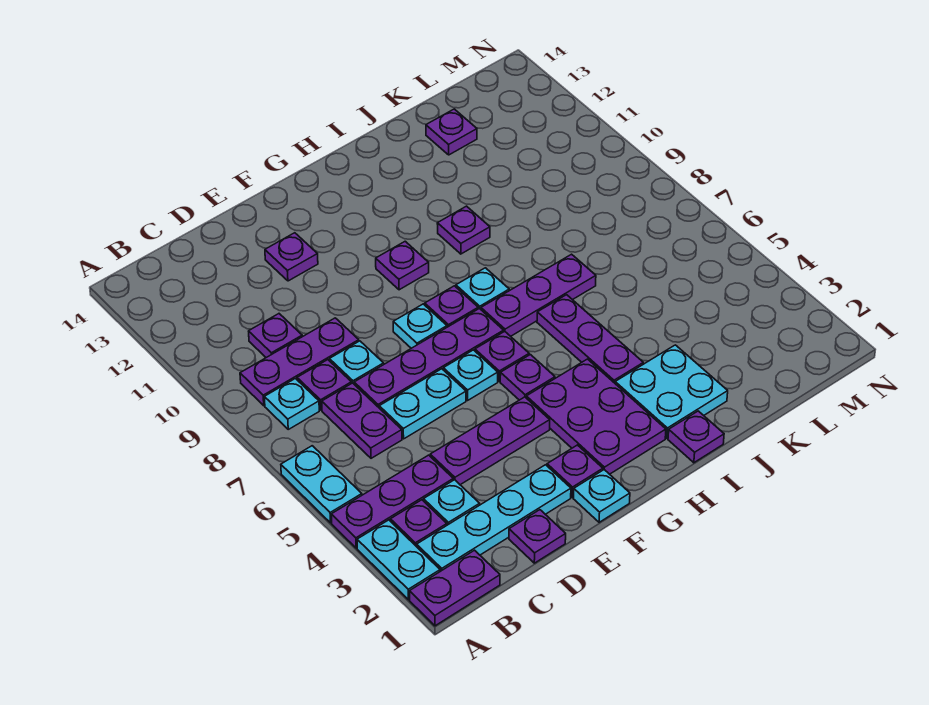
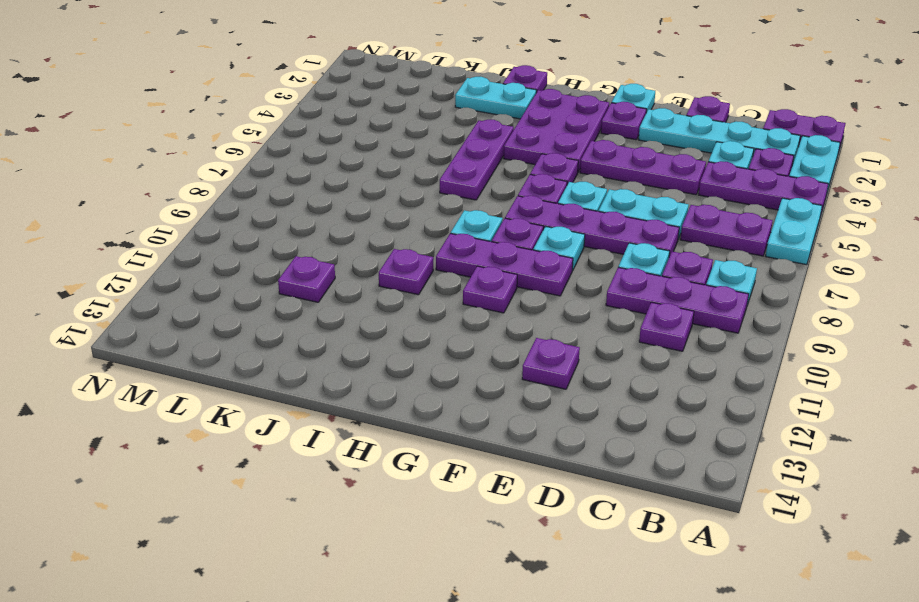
purple plate C6:C7 level 1 -> purple plate B6:C6 level 1
purple plate H7:J7 level 1 -> purple plate F9:H9 level 1
cyan plate I2:J3 level 1 -> cyan plate I2:J2 level 1
purple plate K13 level 1 -> purple plate K11 level 1

